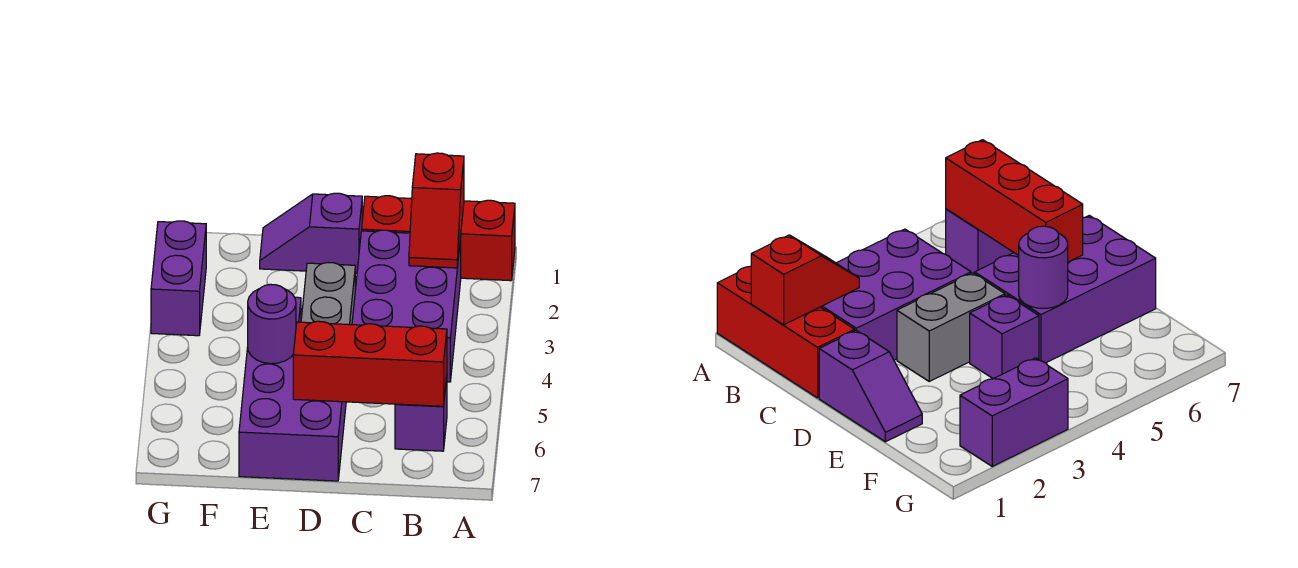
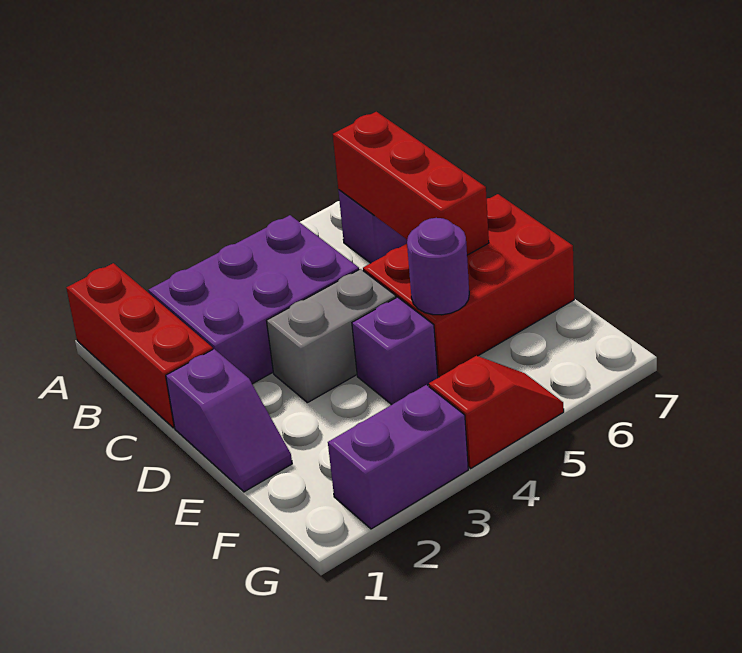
red slope B1:B2 level 2 top 1 -> red slope G4:G5 level 1 top 4
purple brick D5:E7 level 1 -> red brick D5:E7 level 1

